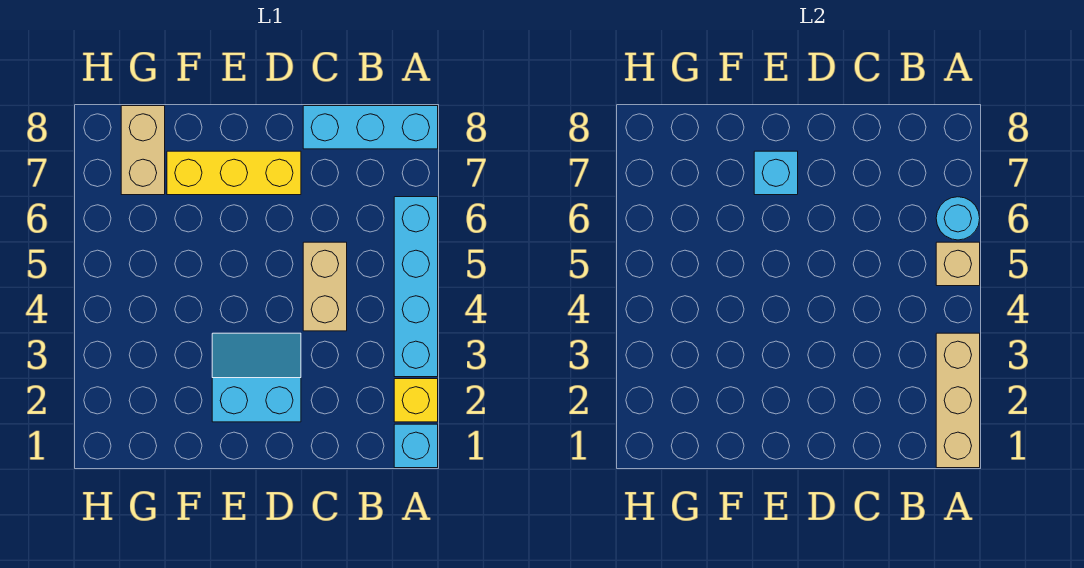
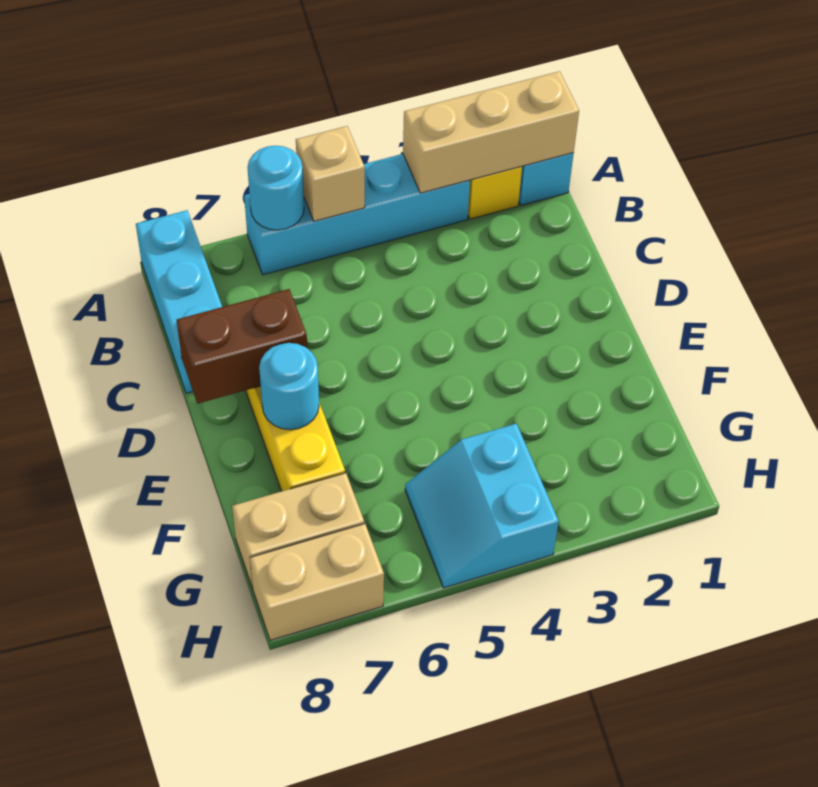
tan brick C4:C5 level 1 -> tan brick H7:H8 level 1
cyan slope D2:E3 level 1 top 2 -> cyan slope G4:H5 level 1 top 4
none -> brown brick D7:D8 level 2
cyan brick E7 level 2 -> cyan round brick E7 level 2

